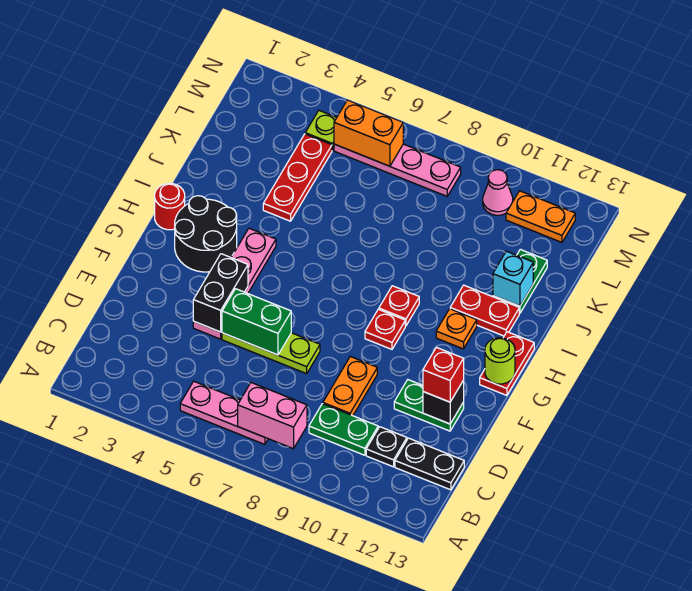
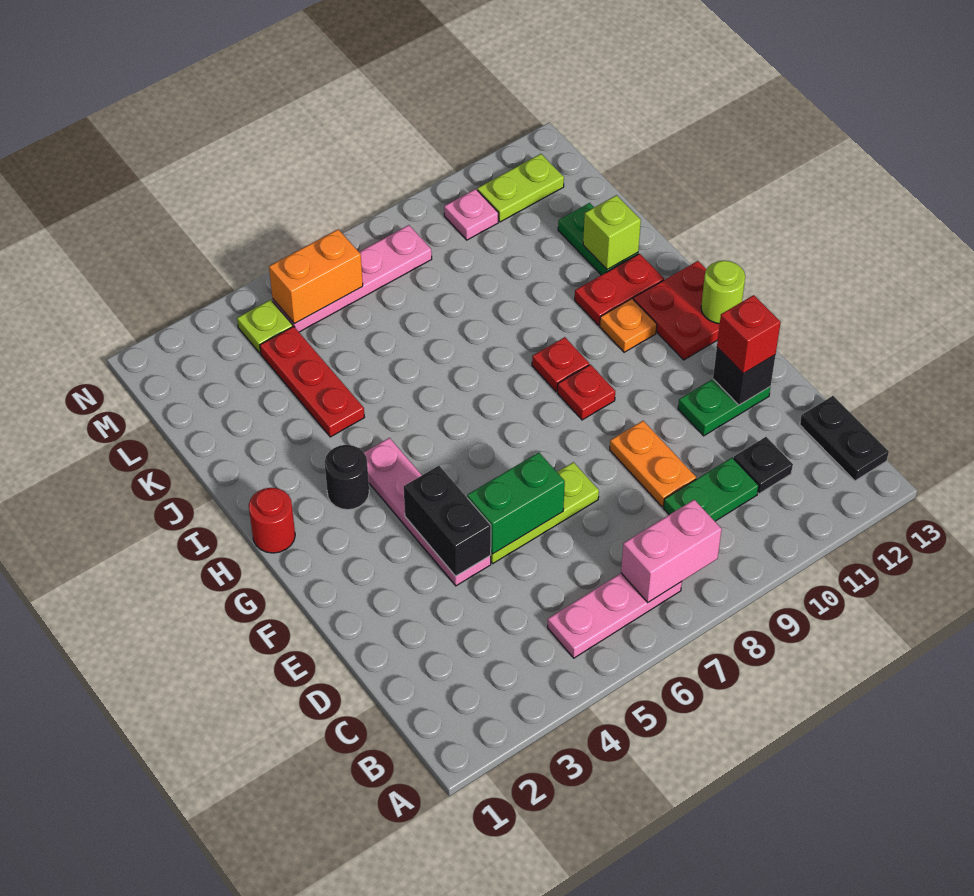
black plate C12:C13 level 1 -> black plate B13:C13 level 1
black round brick G2:H3 level 1 -> black round brick H3 level 1
red plate G13:H13 level 1 -> red plate G12:H13 level 1
cyan brick J12 level 2 -> lime brick J12 level 2
pink cone M10 level 1 -> pink plate M10 level 1
orange plate M11:M12 level 1 -> lime plate M11:M12 level 1

